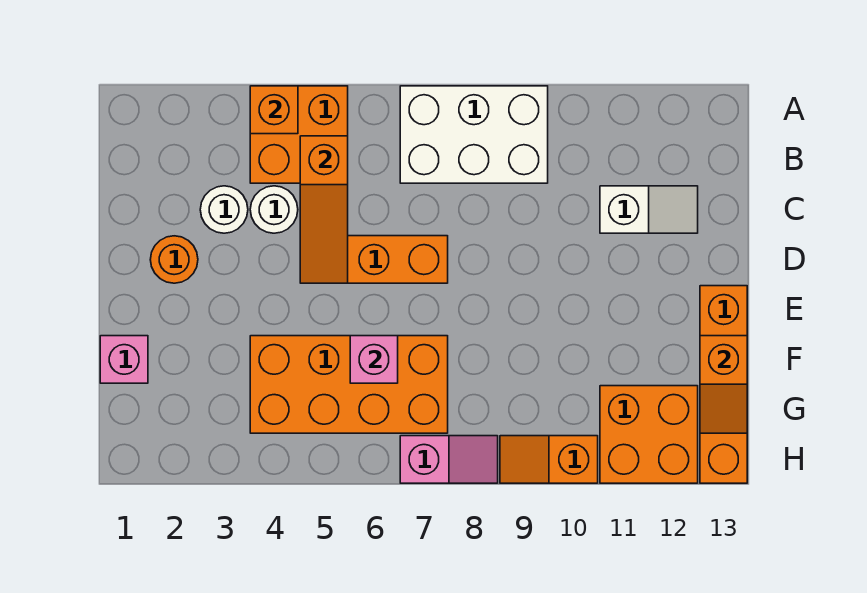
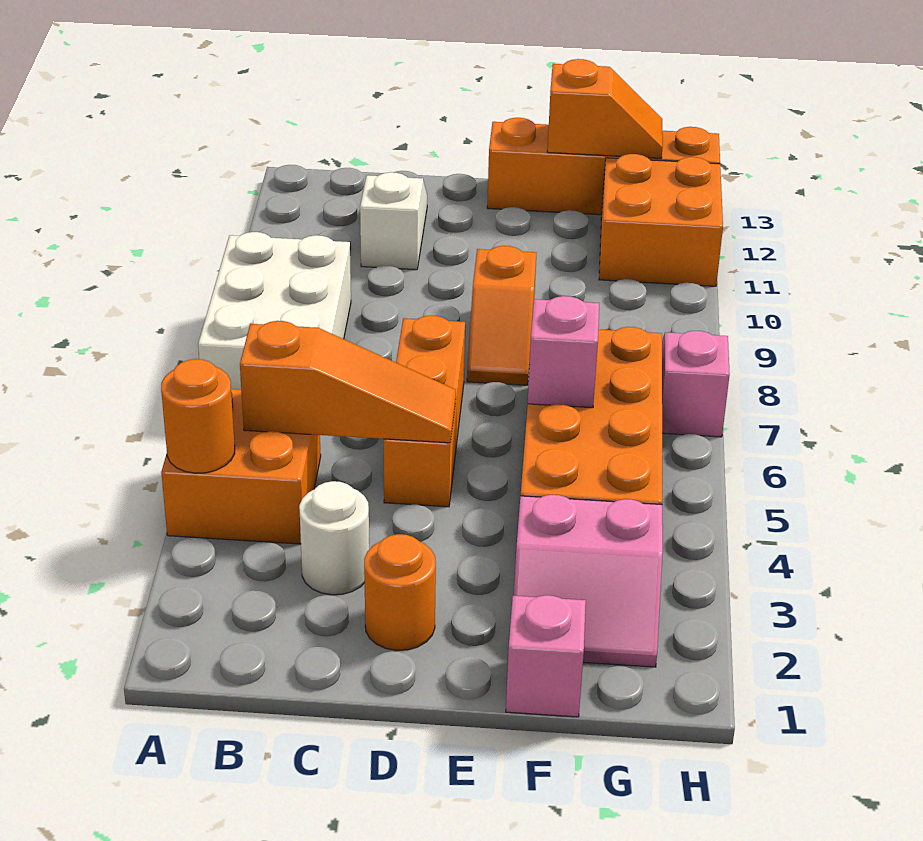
orange brick A4 level 2 -> orange round brick A4 level 2
white round brick C4 level 1 -> none
none -> pink slope F2:G3 level 1 top 3
orange slope H9:H10 level 1 top 10 -> orange slope E8:E9 level 1 top 9

